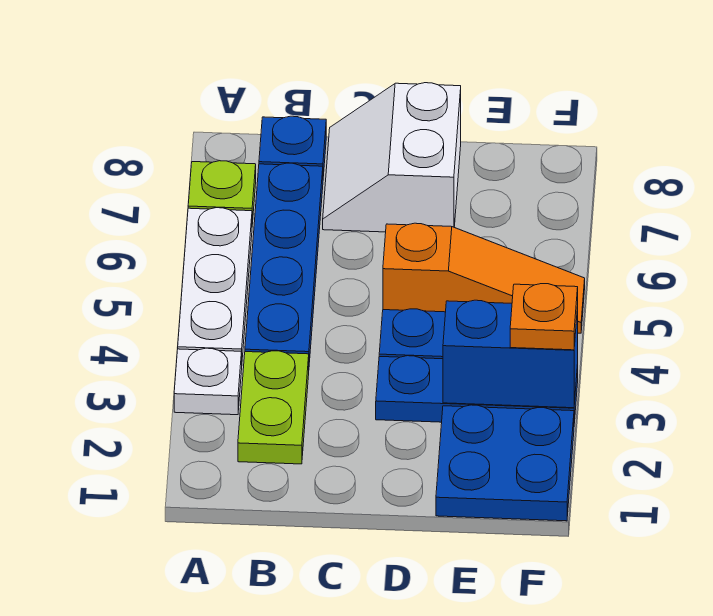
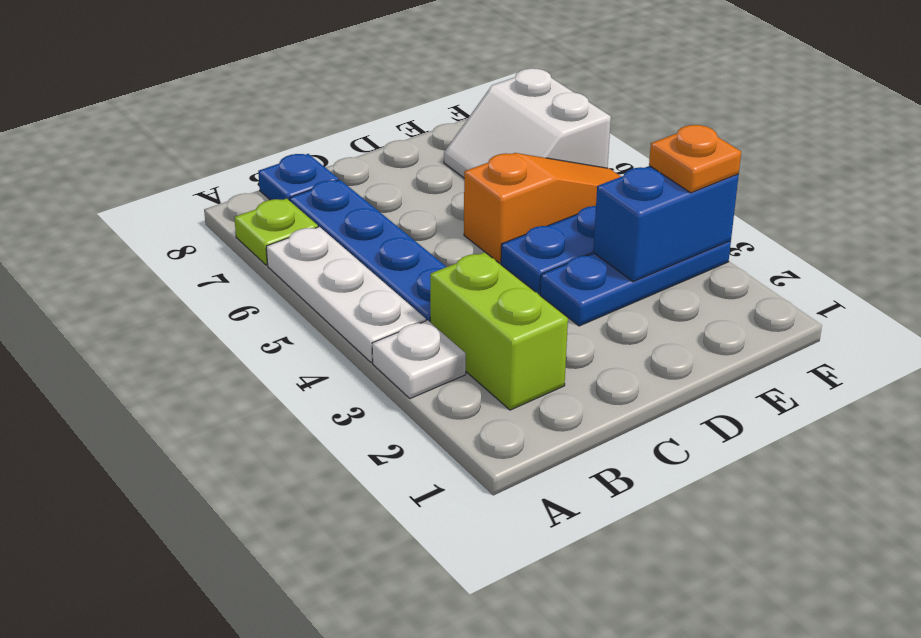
lime plate B2:B3 level 1 -> lime brick B2:B3 level 1
white slope C7:D8 level 1 top D -> white slope E6:F7 level 1 top F
blue plate E1:F2 level 1 -> none

